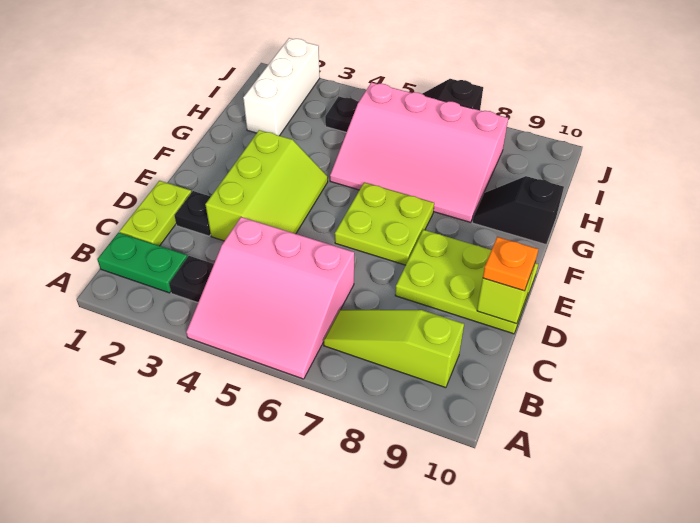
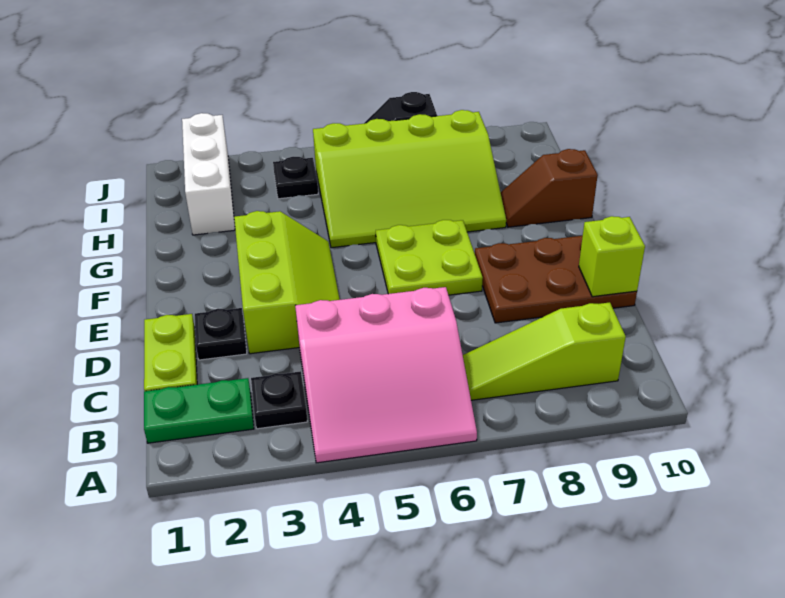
lime plate D8:E10 level 1 -> brown plate D8:E10 level 1
orange plate D10 level 3 -> none
pink slope G5:I8 level 1 top I -> lime slope G5:I8 level 1 top I
black slope G9:G10 level 1 top 10 -> brown slope G9:G10 level 1 top 10

